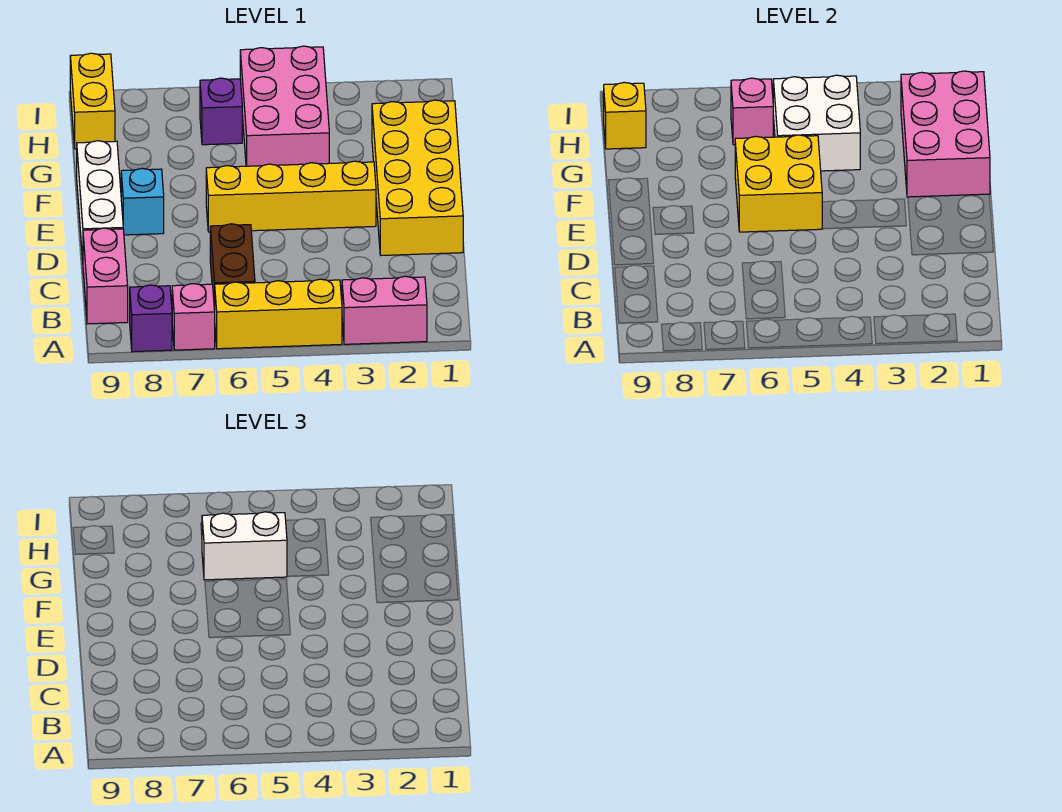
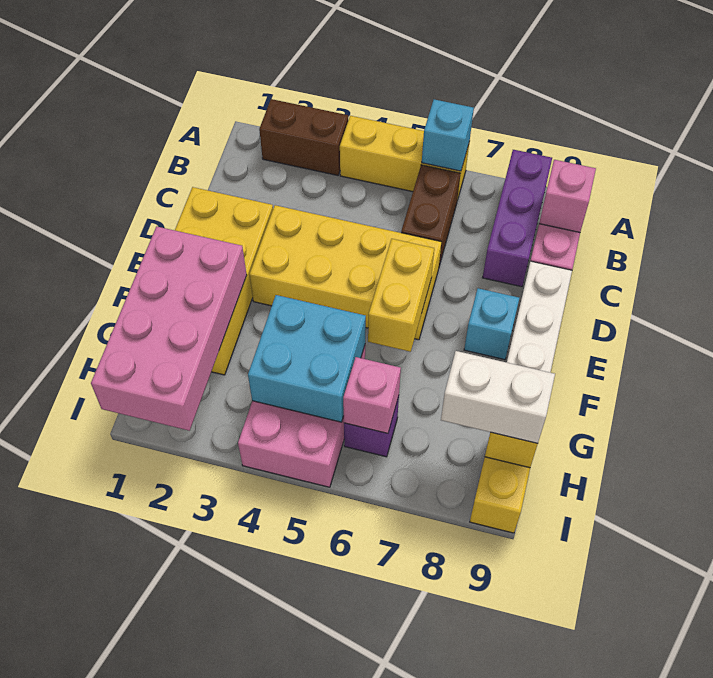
pink brick A2:A3 level 1 -> brown brick A2:A3 level 1
none -> cyan brick A6 level 2
pink brick A7 level 1 -> pink brick B9 level 2
purple brick A8 level 1 -> purple brick A8:C8 level 1
yellow brick E3:E6 level 1 -> yellow brick D3:E6 level 1
yellow brick E5:F6 level 2 -> yellow brick E6:F6 level 2
pink brick F1:H2 level 2 -> pink brick F1:I2 level 2
white brick G4:H5 level 2 -> cyan brick G4:H5 level 2
white brick G5:G6 level 3 -> white brick H8:H9 level 3

